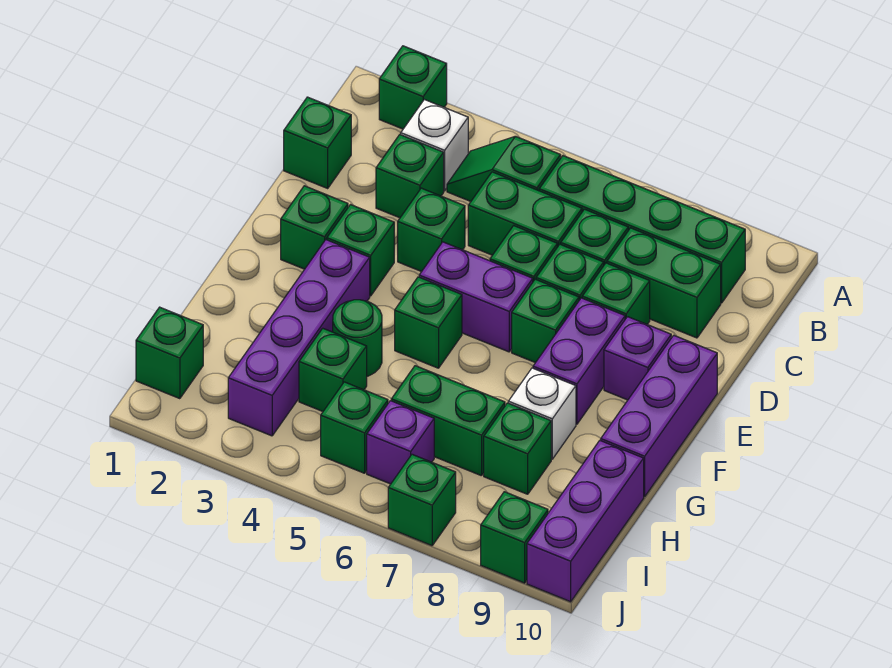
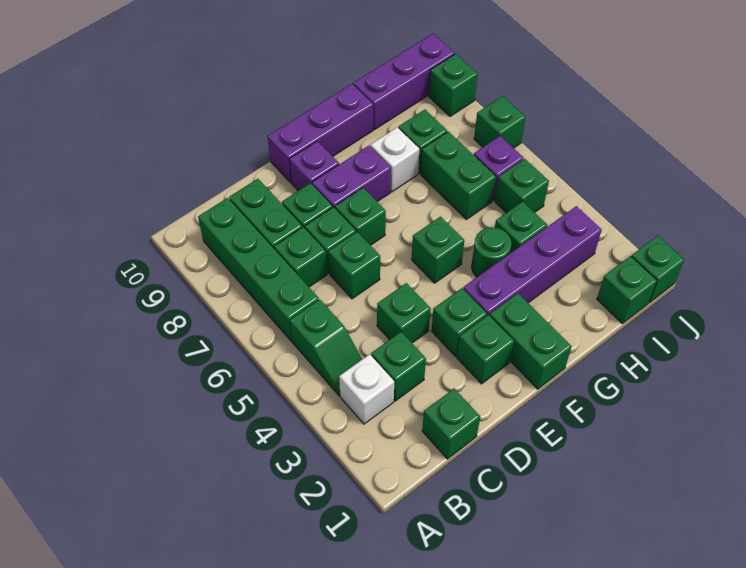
green brick A2 level 1 -> green brick J1 level 1
green brick C5:C6 level 1 -> green brick F1:F2 level 1
purple brick E5:E6 level 1 -> none

